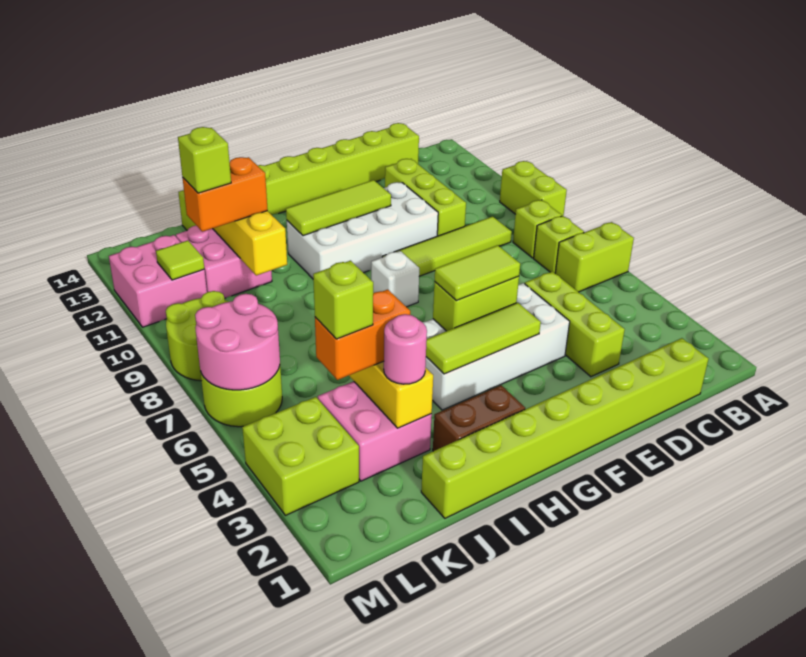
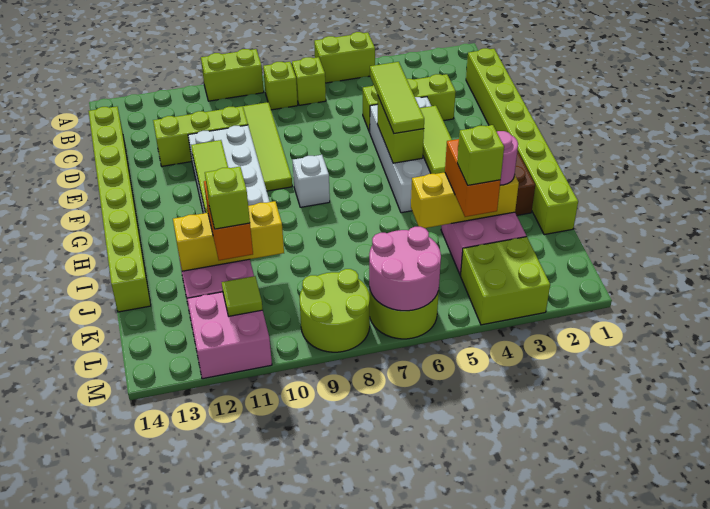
lime brick A6:B6 level 1 -> lime brick A5:A6 level 1
lime tile F5:G5 level 3 -> lime tile E5:G5 level 3

